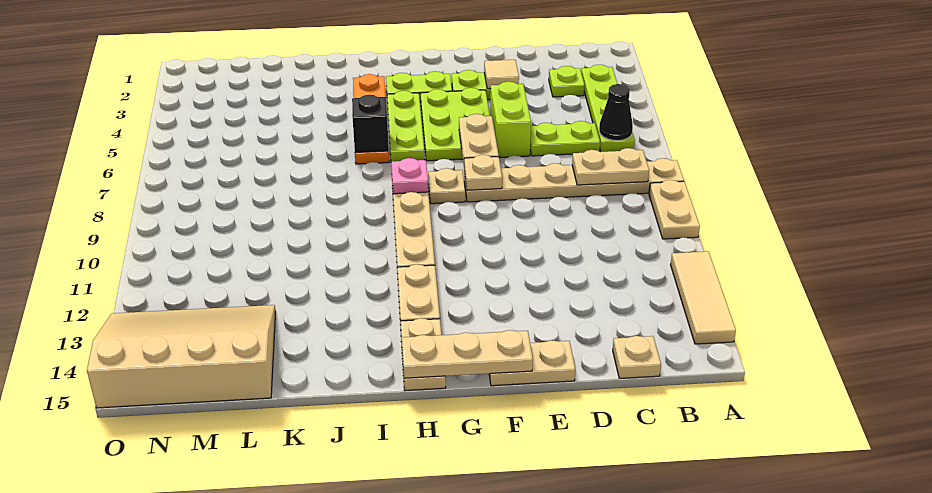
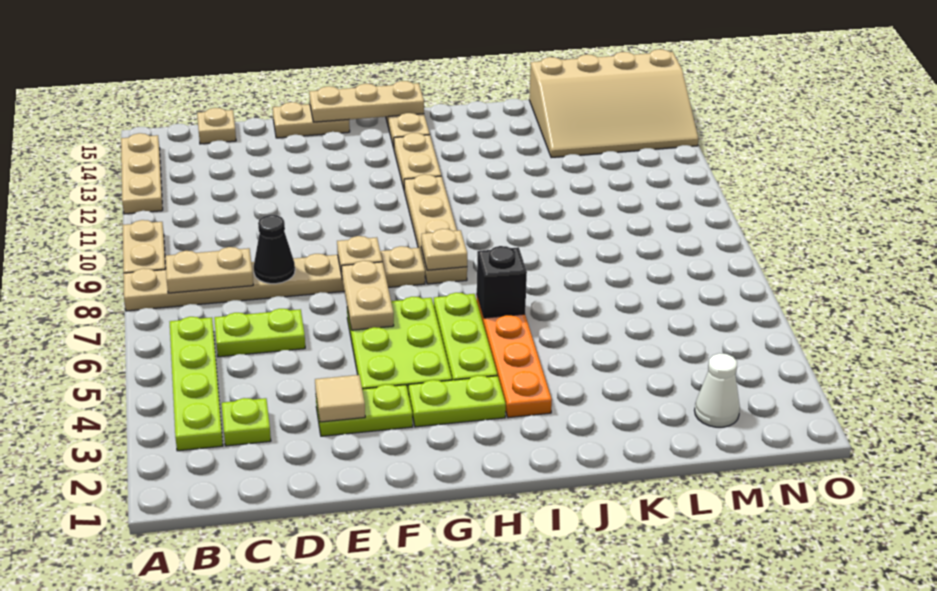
tan tile A12:A14 level 1 -> tan plate A12:A14 level 1
black cone B6 level 2 -> black cone D8 level 2
lime brick E5:E6 level 1 -> none
pink plate H8 level 2 -> tan plate H8 level 2
none -> white cone M2 level 1

